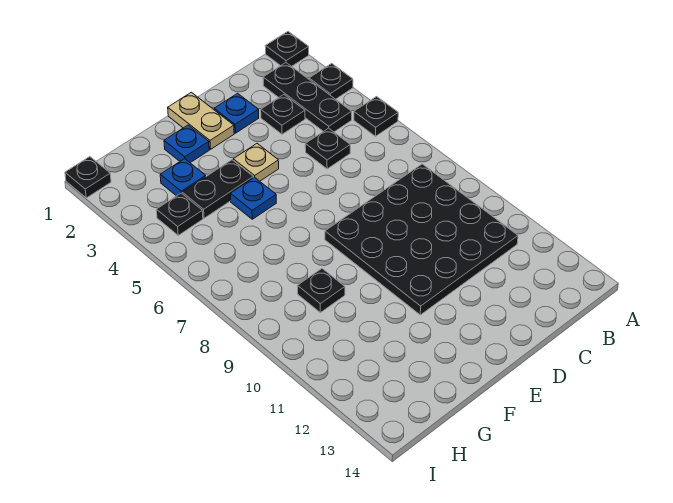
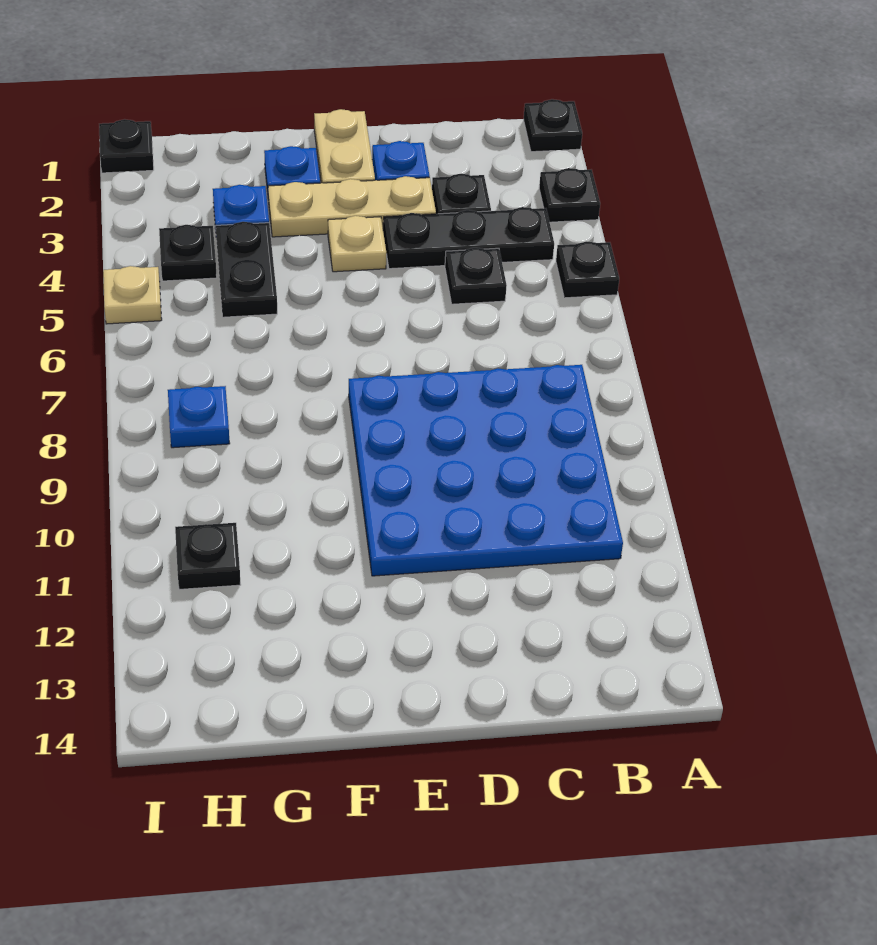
black plate B2:B4 level 1 -> black plate B4:D4 level 1
black plate B8:E11 level 1 -> blue plate B8:E11 level 1
none -> tan plate D3:F3 level 1
black plate F4:G4 level 1 -> black plate G4:G5 level 1
blue plate F5 level 1 -> blue plate H8 level 1
black plate G9 level 1 -> black plate H11 level 1
none -> tan plate I5 level 1

